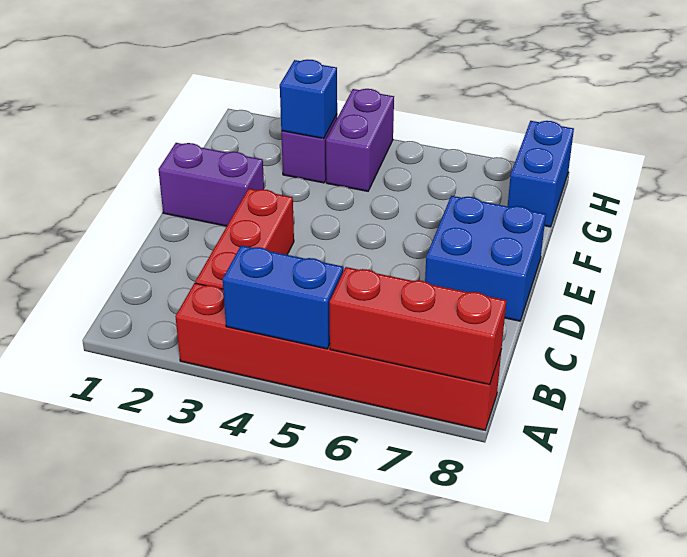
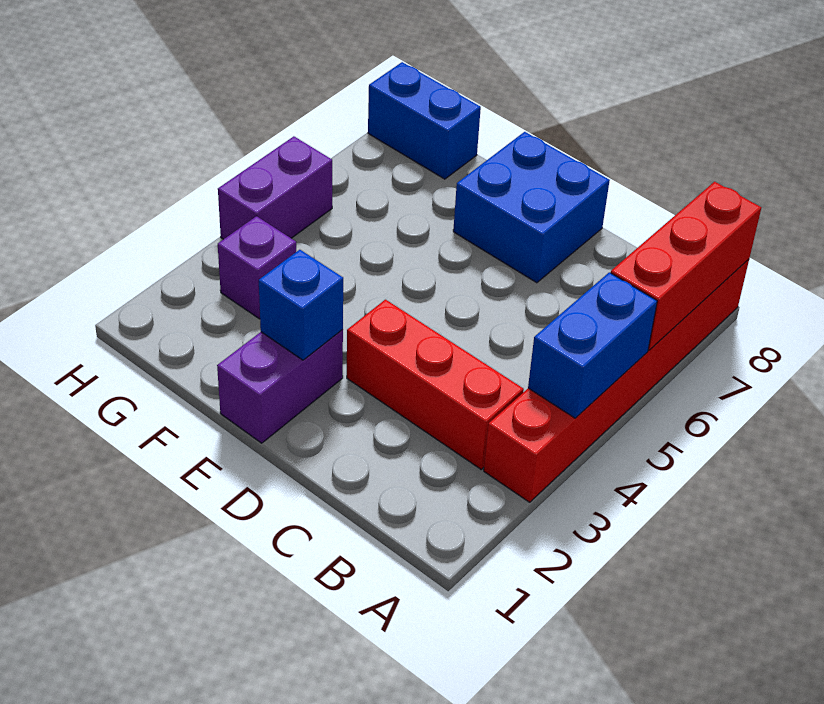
blue brick G3 level 2 -> blue brick E2 level 2
purple brick G4:H4 level 1 -> purple brick H4:H5 level 1

